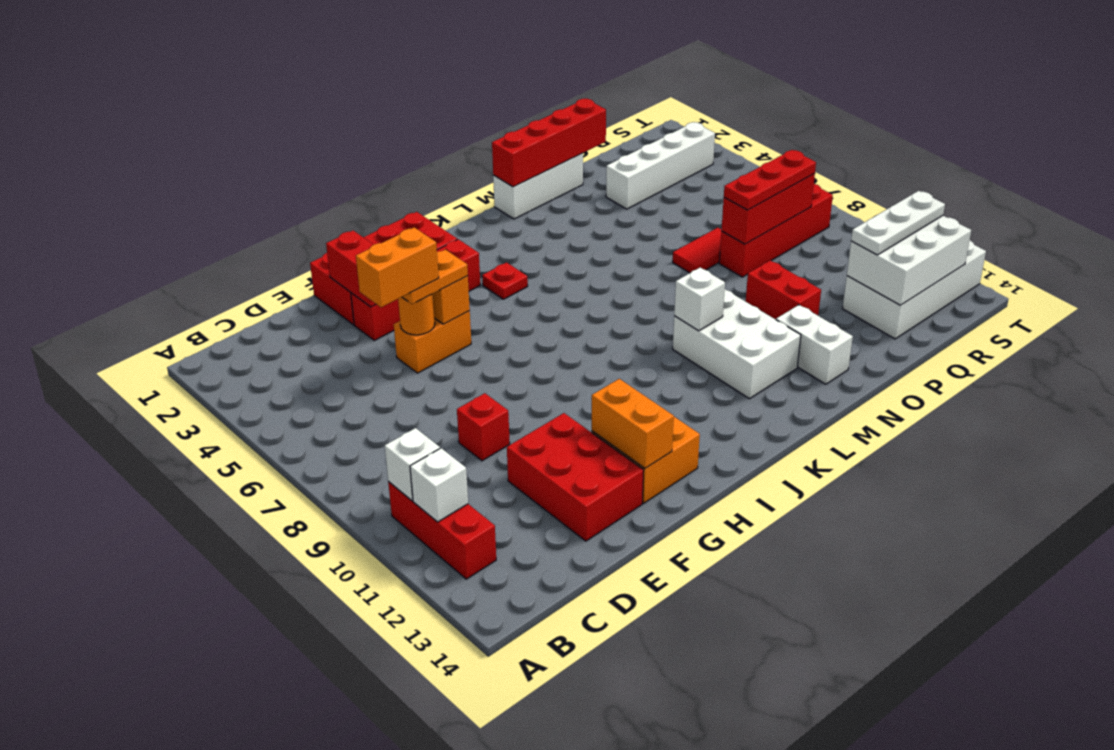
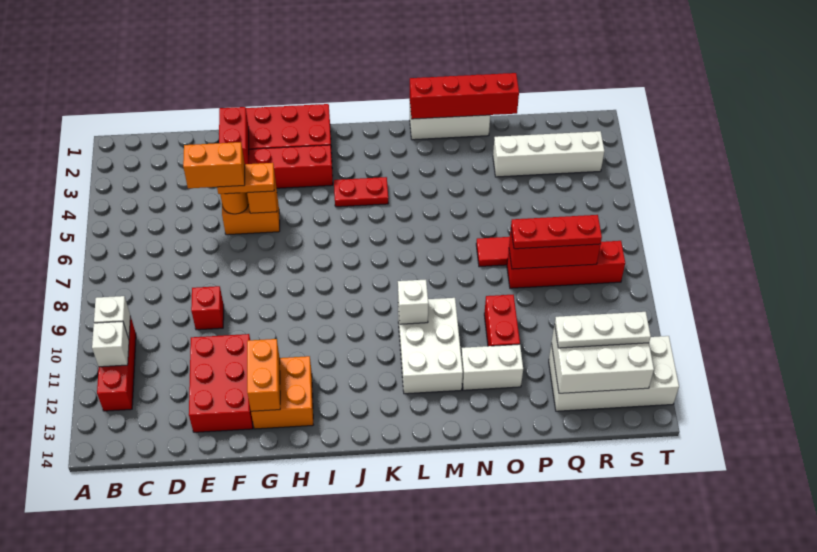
red plate J4 level 1 -> red plate J4:K4 level 1
white brick N12:N13 level 1 -> white brick N12:O12 level 1

